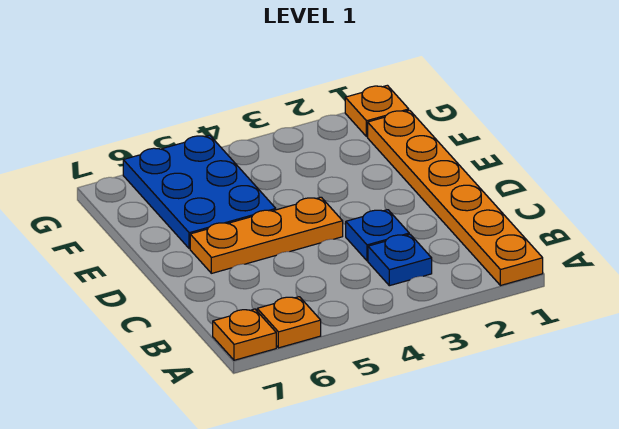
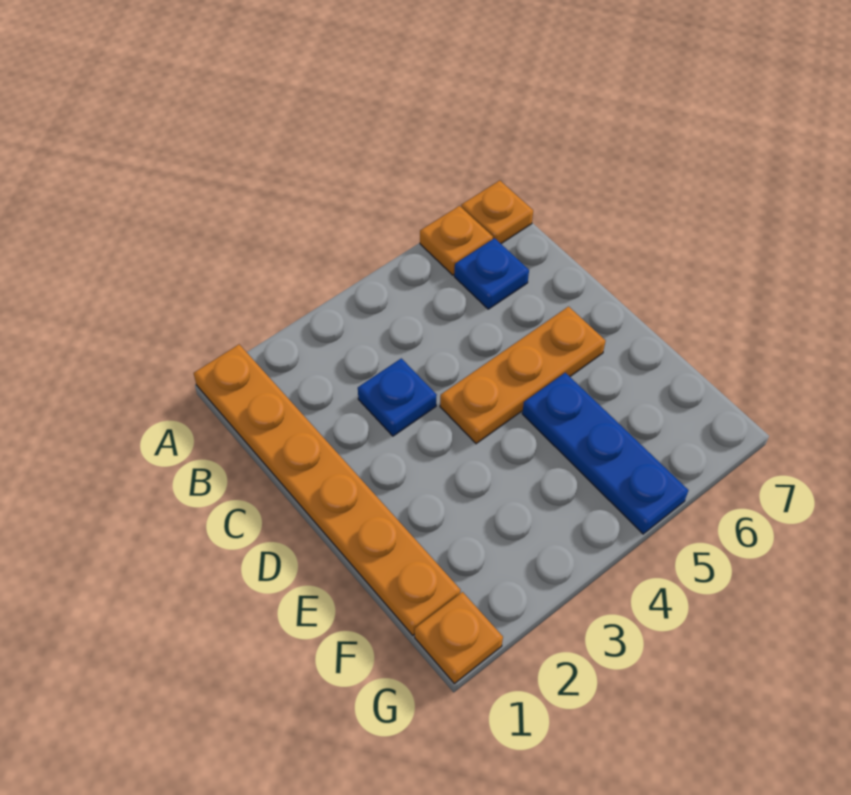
blue plate B3 level 1 -> blue plate B6 level 1
blue plate E5:G6 level 1 -> blue plate E5:G5 level 1

